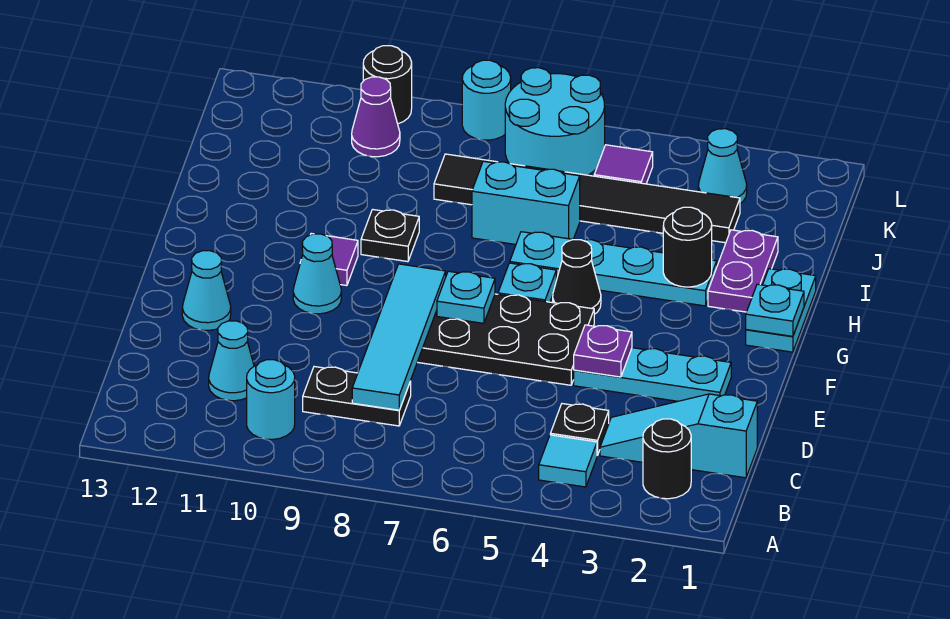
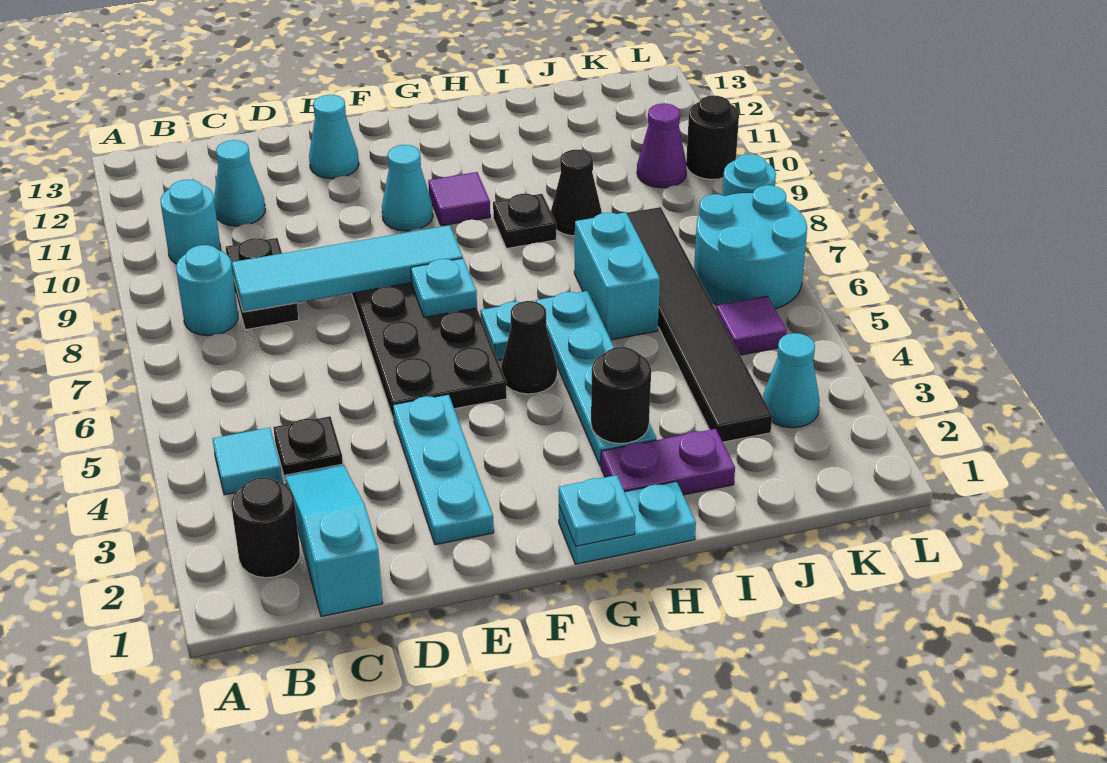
none -> cyan round brick B8 level 1
purple plate E4 level 2 -> none
none -> black cone I9 level 1

